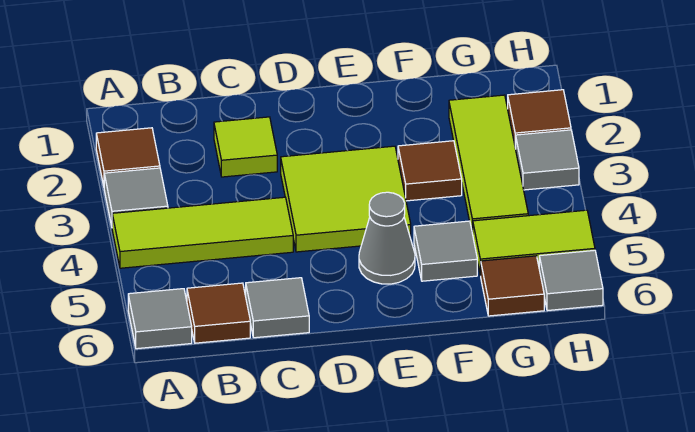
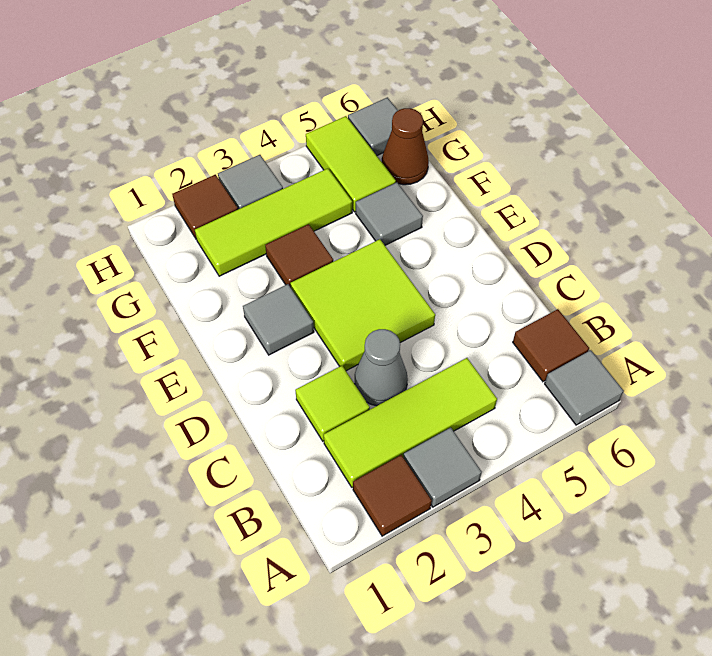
lime tile A4:C4 level 1 -> lime tile B2:B4 level 1
grey tile C6 level 1 -> grey tile E2 level 1
grey cone E5 level 1 -> grey cone C3 level 1
brown tile G6 level 1 -> brown cone G6 level 1

